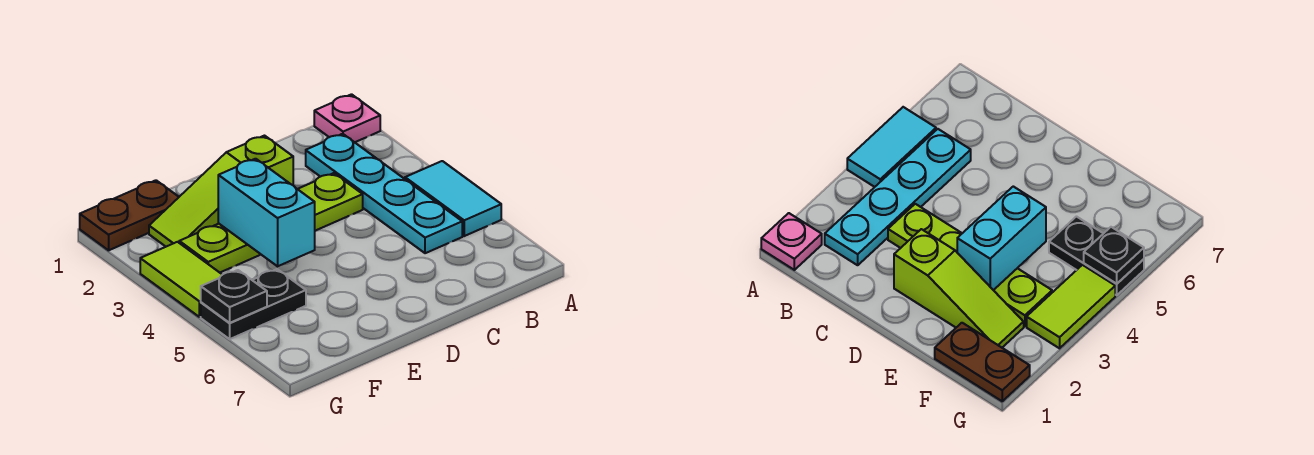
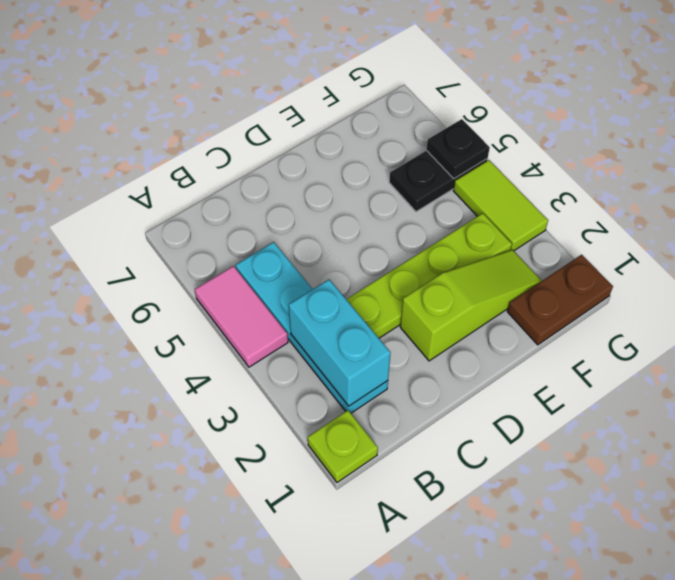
pink plate A1 level 1 -> lime plate A1 level 1
cyan tile A4:A5 level 1 -> pink tile A4:A5 level 1
cyan brick E3:E4 level 2 -> cyan brick B2:B3 level 2

